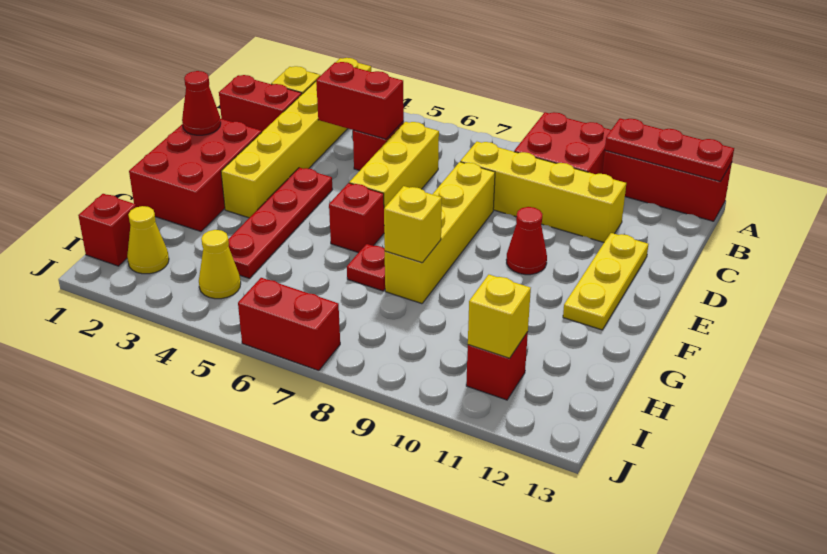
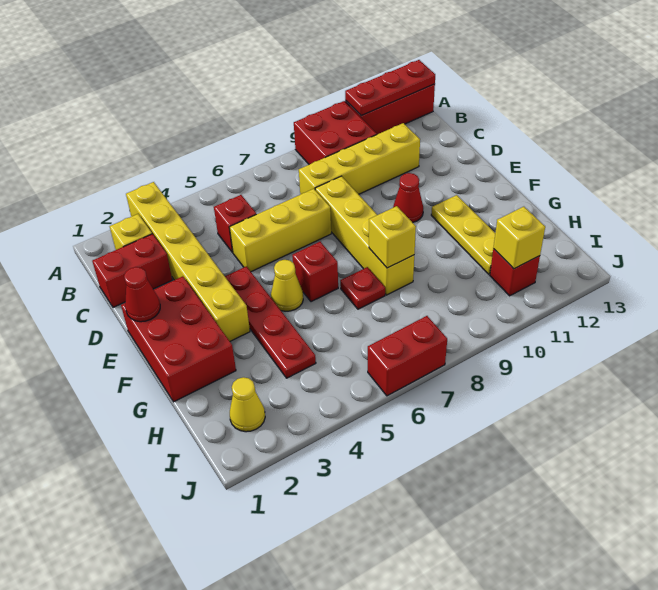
red brick C4:C5 level 2 -> none
yellow brick C6:E6 level 1 -> yellow brick D5:D7 level 1
yellow plate D12:F12 level 1 -> yellow plate F11:H11 level 1
red brick I1 level 1 -> none
yellow cone I4 level 1 -> yellow cone F5 level 1

